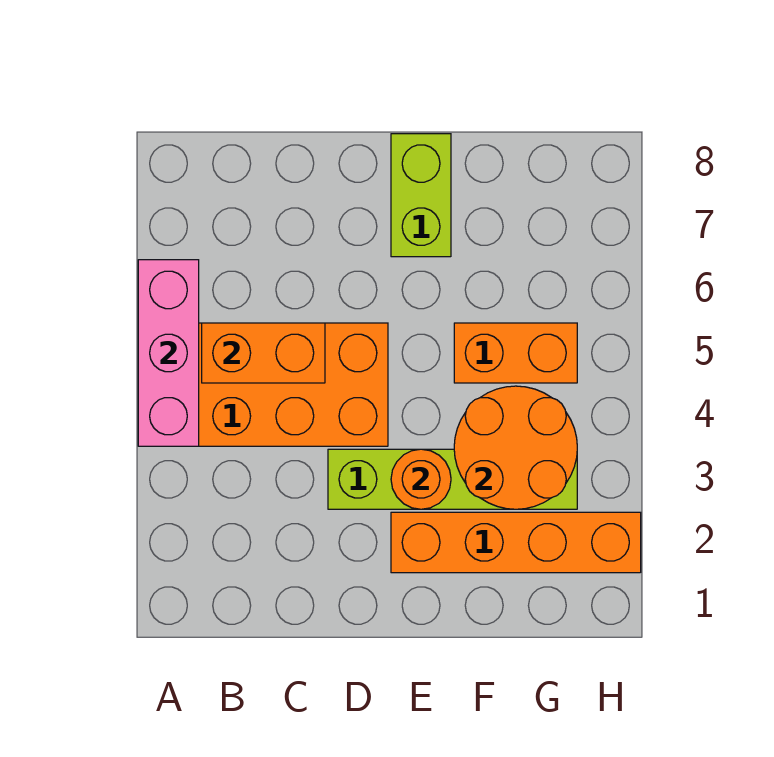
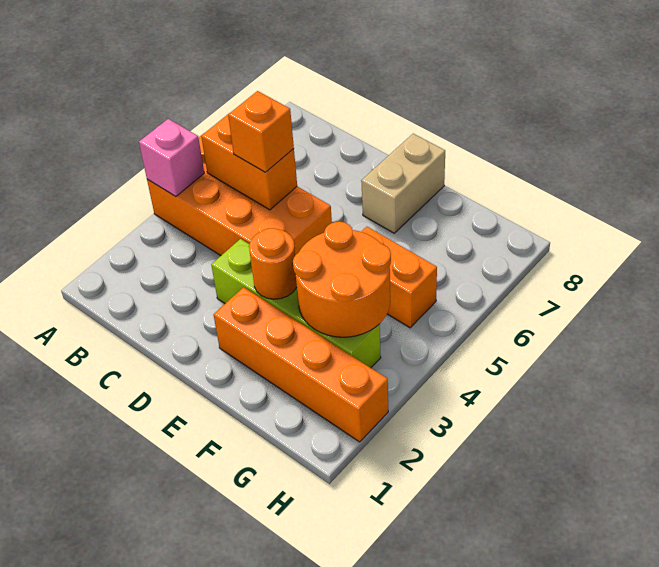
pink brick A4:A6 level 2 -> pink brick A4 level 2
none -> orange brick C5 level 3
lime brick E7:E8 level 1 -> tan brick E7:E8 level 1

